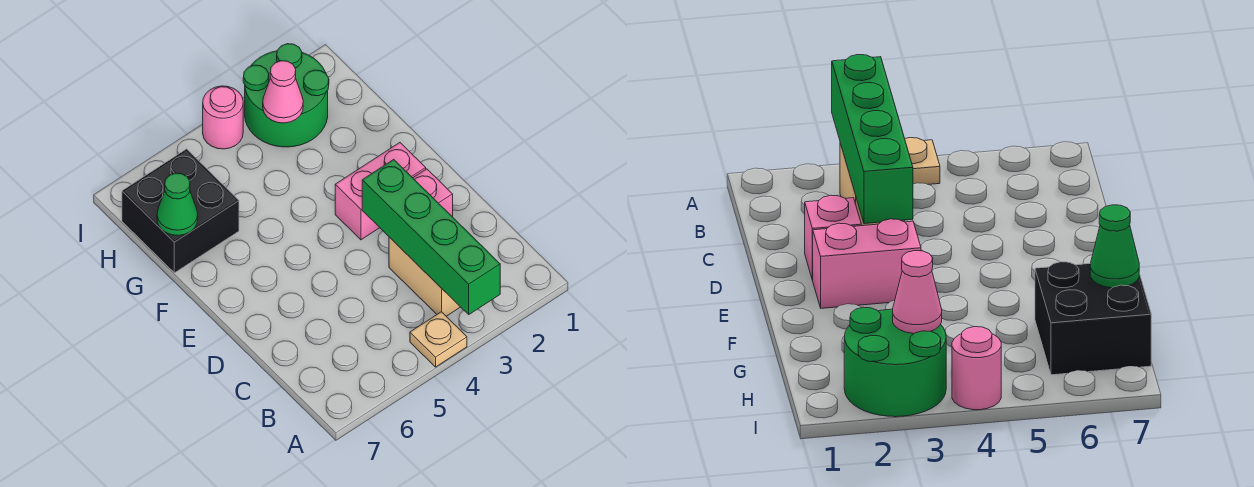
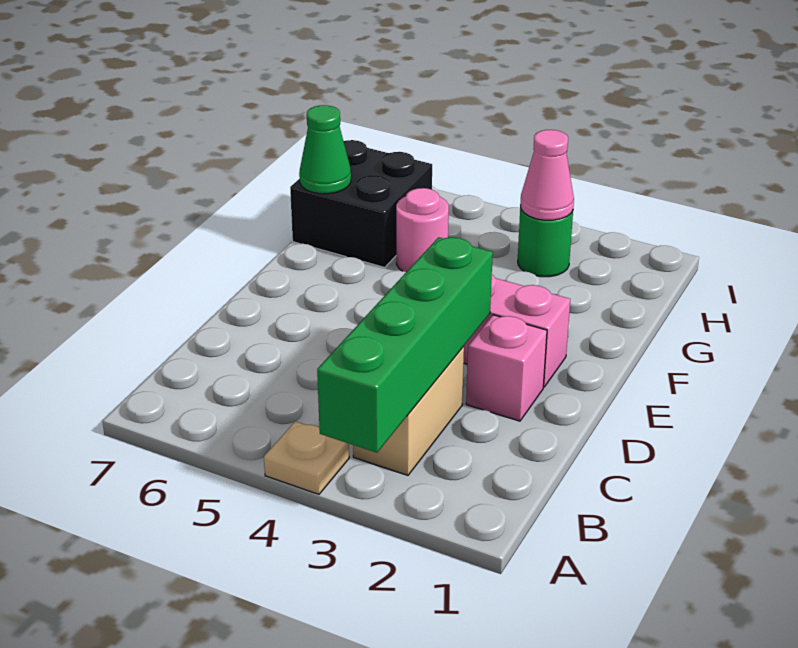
green round brick H2:I3 level 1 -> green round brick H3 level 1
pink round brick I4 level 1 -> pink round brick G5 level 1

